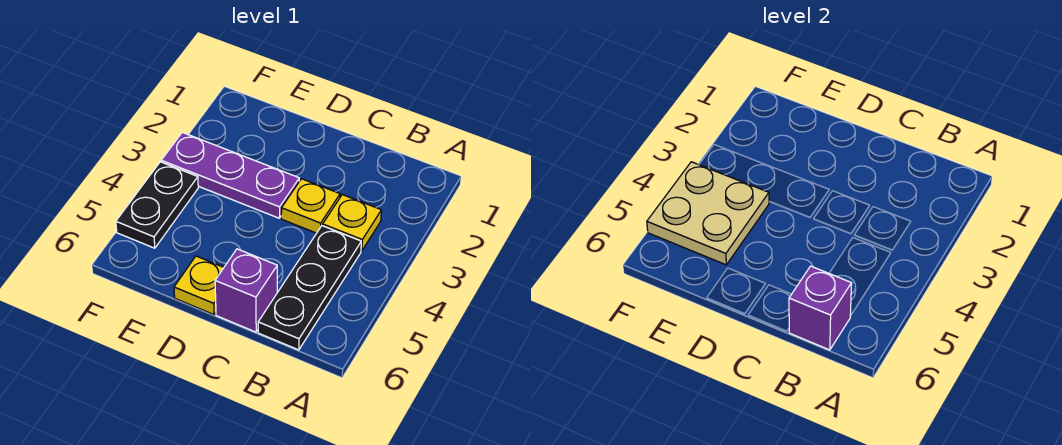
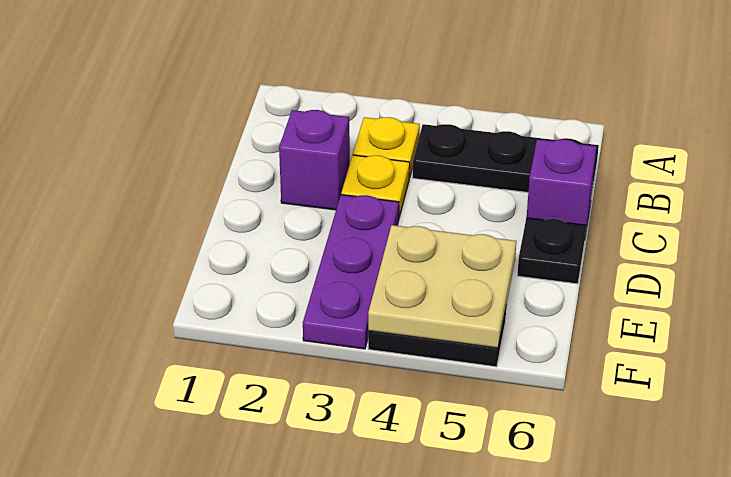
purple brick B6 level 2 -> purple brick C2 level 1
yellow plate D6 level 1 -> black plate D6 level 1

